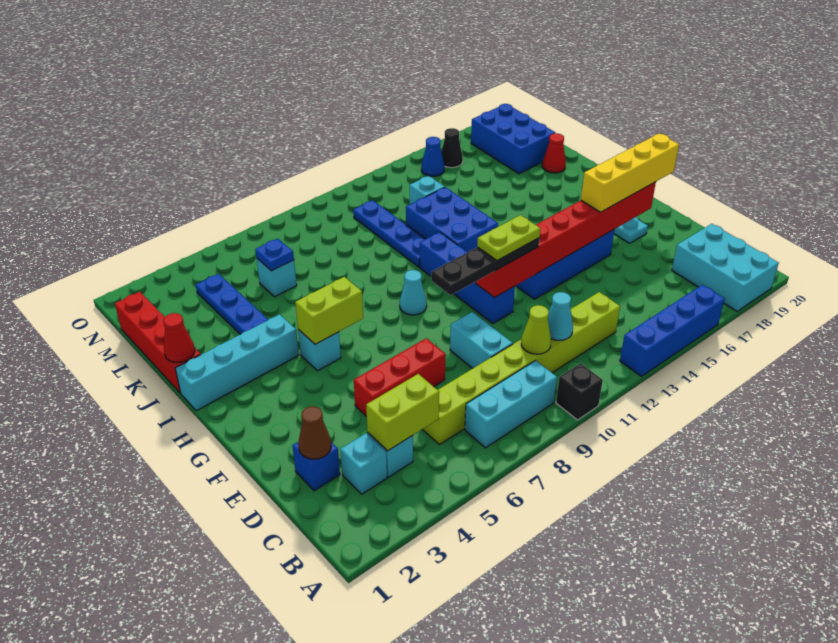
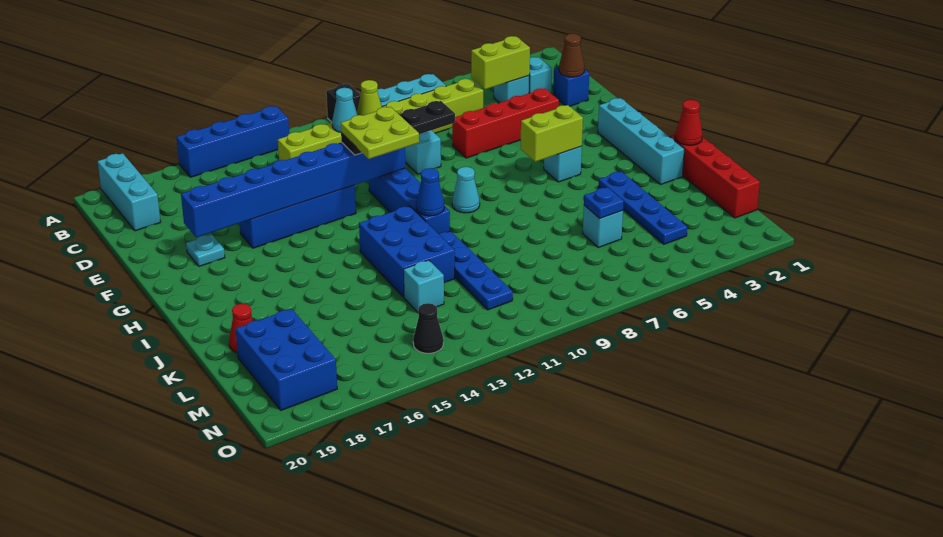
cyan brick A18:C19 level 1 -> cyan brick A19:C19 level 1
red brick E5:E7 level 1 -> red brick E4:E7 level 1
red brick F11:F18 level 2 -> blue brick F11:F18 level 2
lime plate F11:F12 level 4 -> lime plate F11:G12 level 4
yellow brick F16:F19 level 3 -> none
cyan brick I1:I4 level 1 -> cyan brick G2:J2 level 1
blue cone N15 level 1 -> blue cone I11 level 2
black cone N16 level 1 -> black cone N14 level 1

